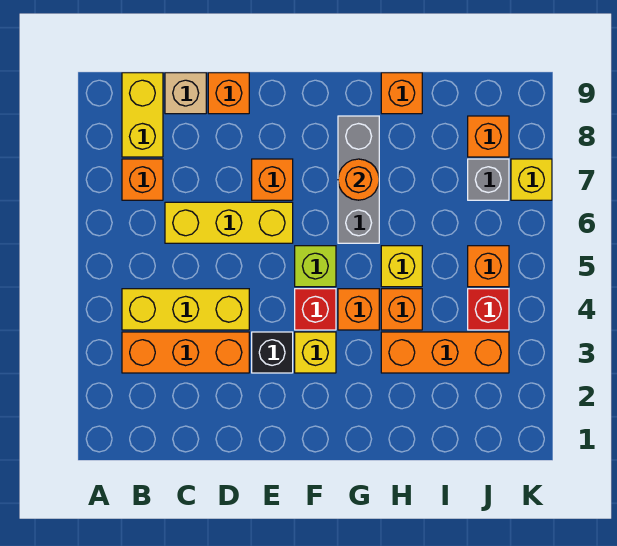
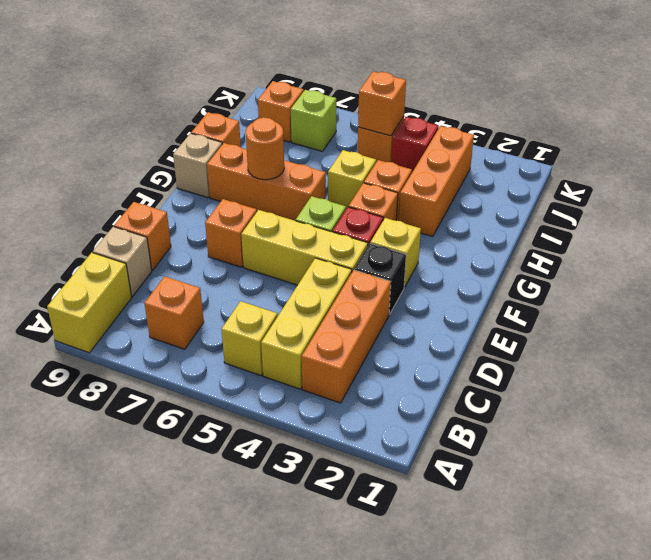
yellow brick B8:B9 level 1 -> yellow brick A9:B9 level 1
yellow brick C6:E6 level 1 -> yellow brick E4:E6 level 1
grey brick G6:G8 level 1 -> orange brick G6:G8 level 1
none -> tan brick G9 level 1
none -> orange brick J5 level 2
grey brick J7 level 1 -> lime brick J7 level 1
yellow brick K7 level 1 -> yellow brick B5 level 1

